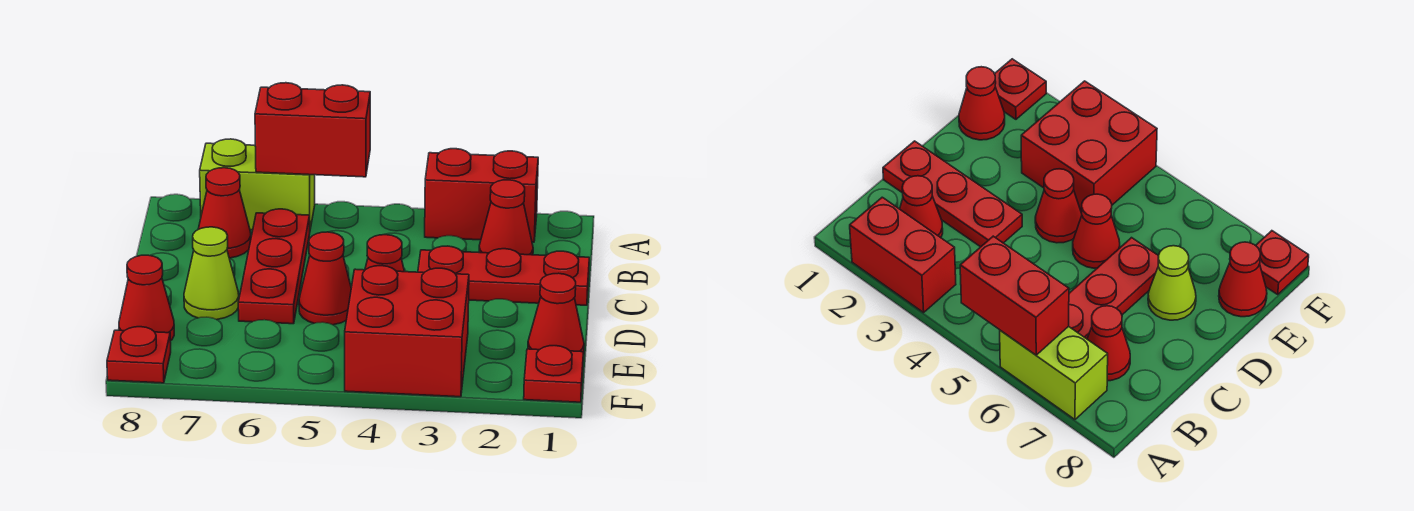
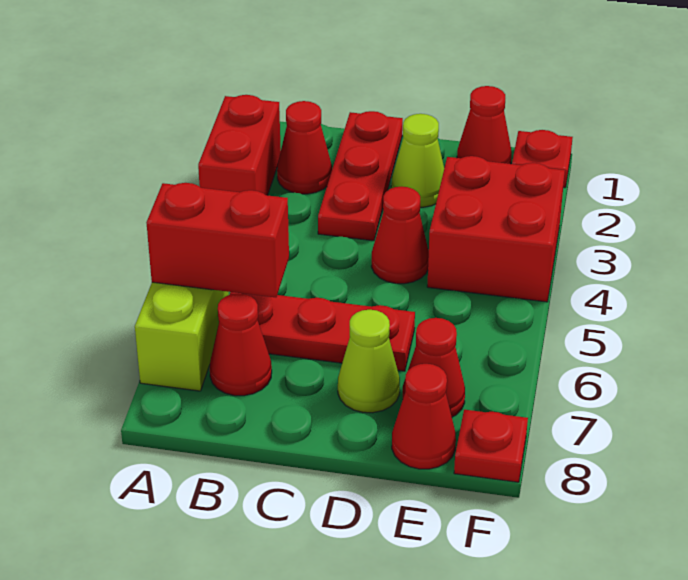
red brick A5:A6 level 2 -> red brick A6:B6 level 2
none -> lime cone D2 level 1
red cone D5 level 1 -> red cone E7 level 1

